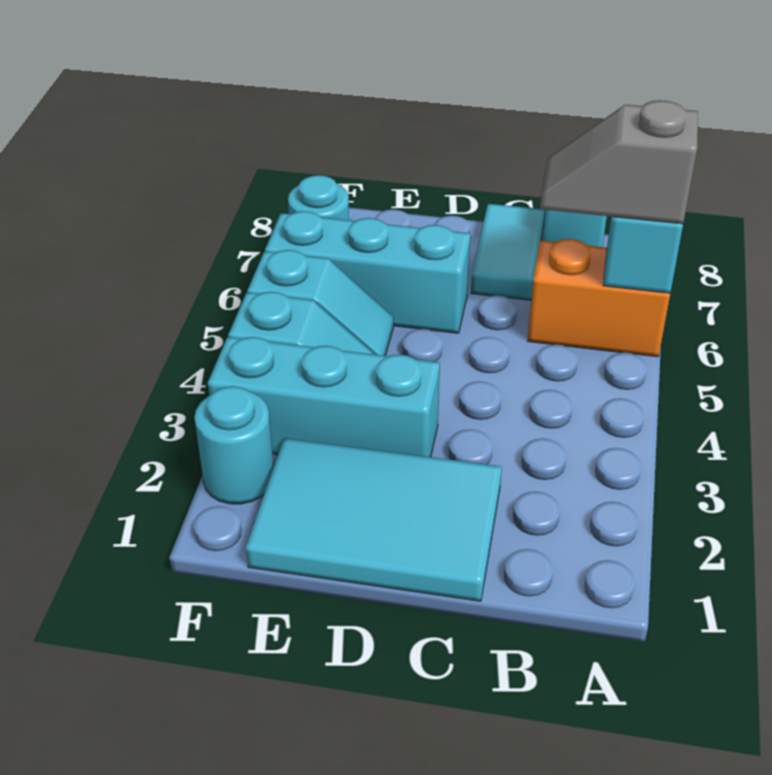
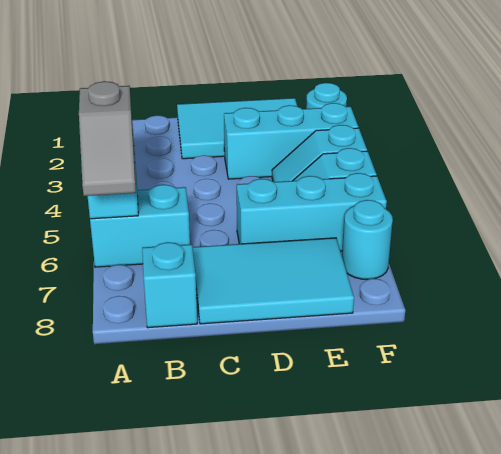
orange brick A6:B6 level 1 -> cyan brick A6:B6 level 1
grey slope A6:B6 level 3 top A -> grey slope A6:A7 level 3 top 6
cyan tile C7:C8 level 1 -> cyan tile C7:E8 level 1

